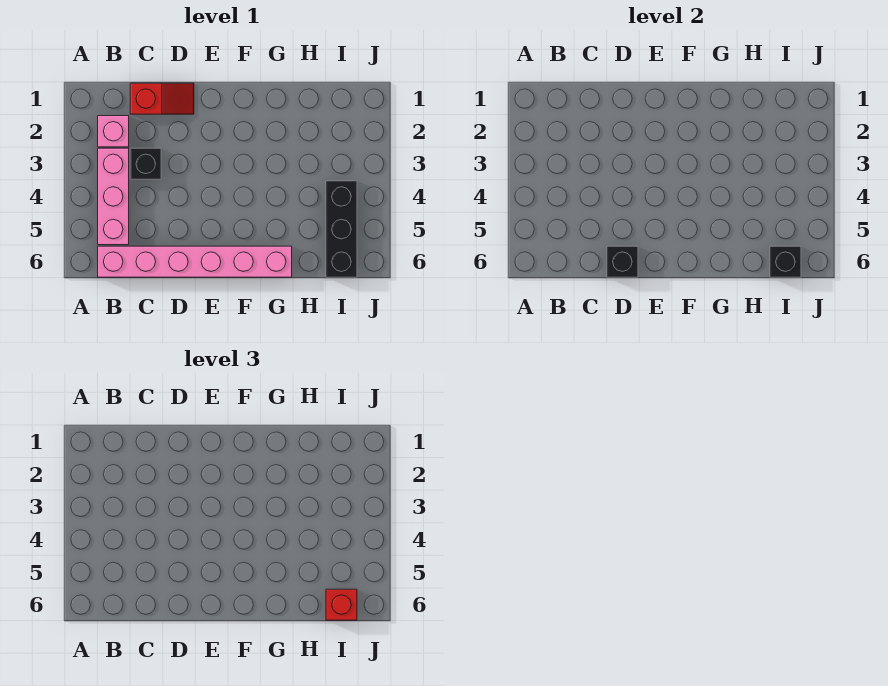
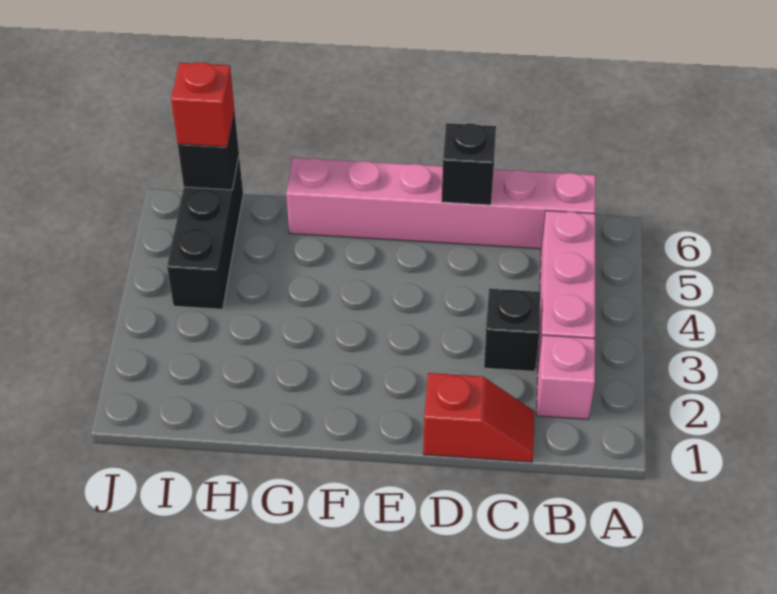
red slope C1:D1 level 1 top C -> red slope C1:D1 level 1 top D

